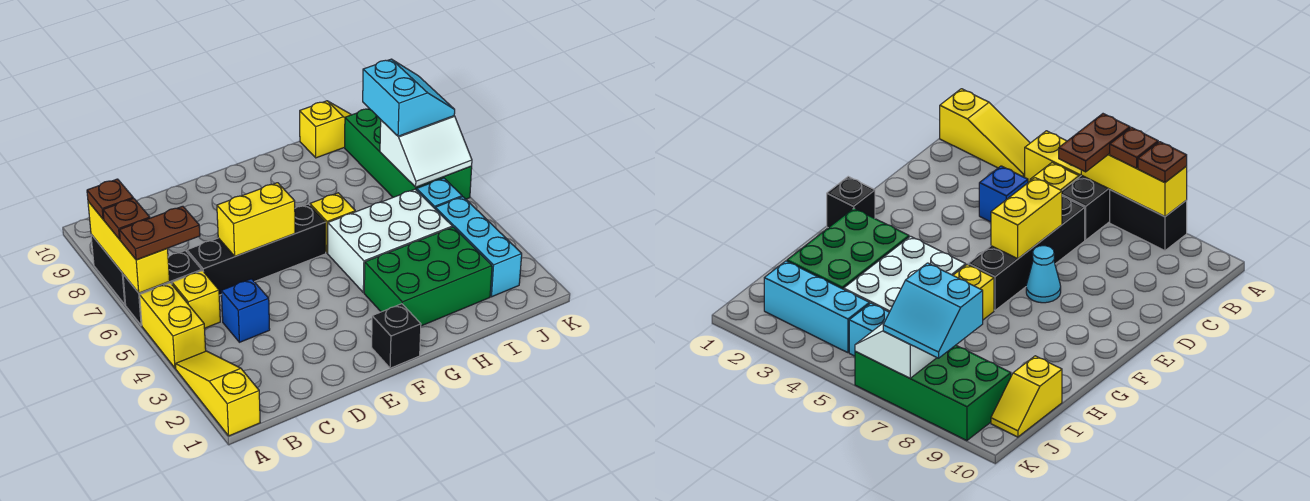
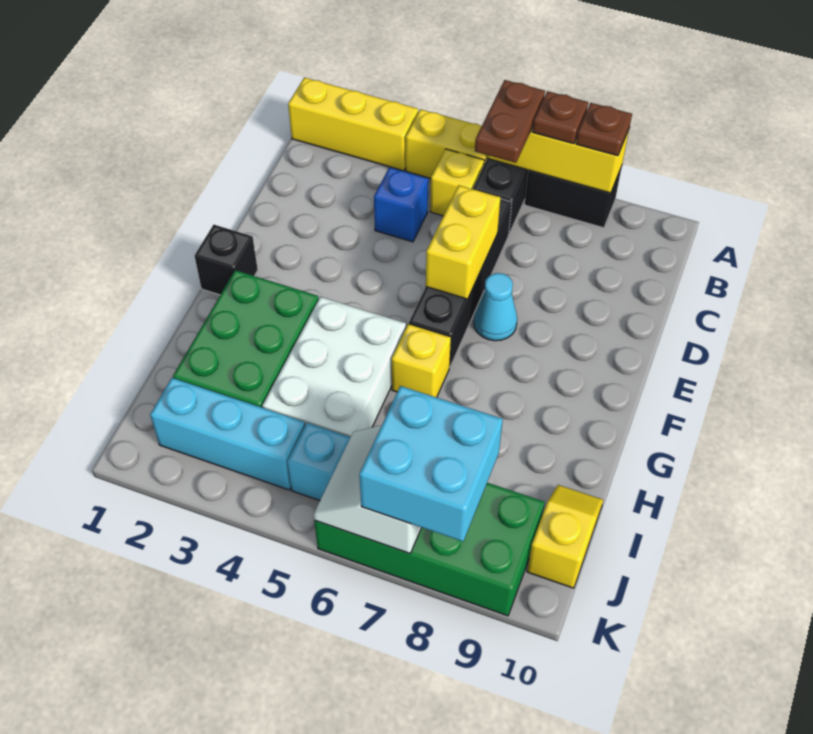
yellow slope A1:A3 level 1 top 1 -> yellow brick A1:A3 level 1
yellow slope I10:J10 level 1 top I -> yellow slope I10:J10 level 1 top J
cyan slope J7:K8 level 3 top J -> cyan brick J7:K8 level 3

